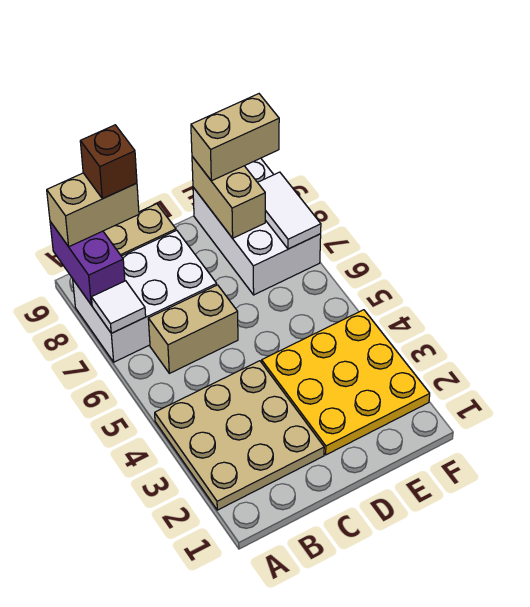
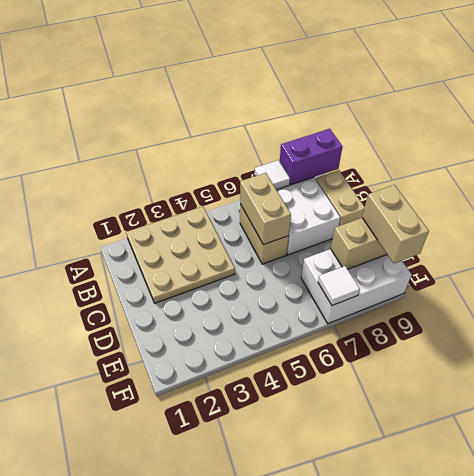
tan brick A9:B9 level 3 -> tan brick B6:C6 level 2
brown brick B9 level 4 -> none
yellow plate D2:F4 level 1 -> none
white tile F7:F8 level 2 -> white tile F7 level 2

